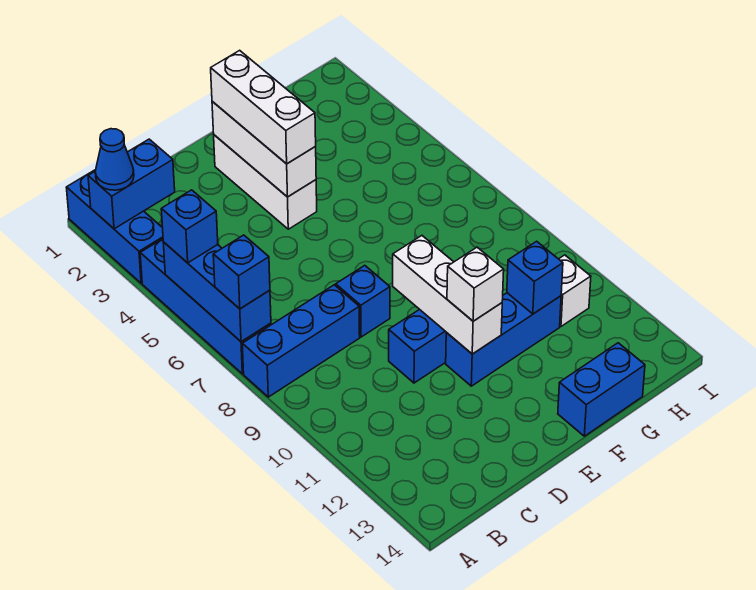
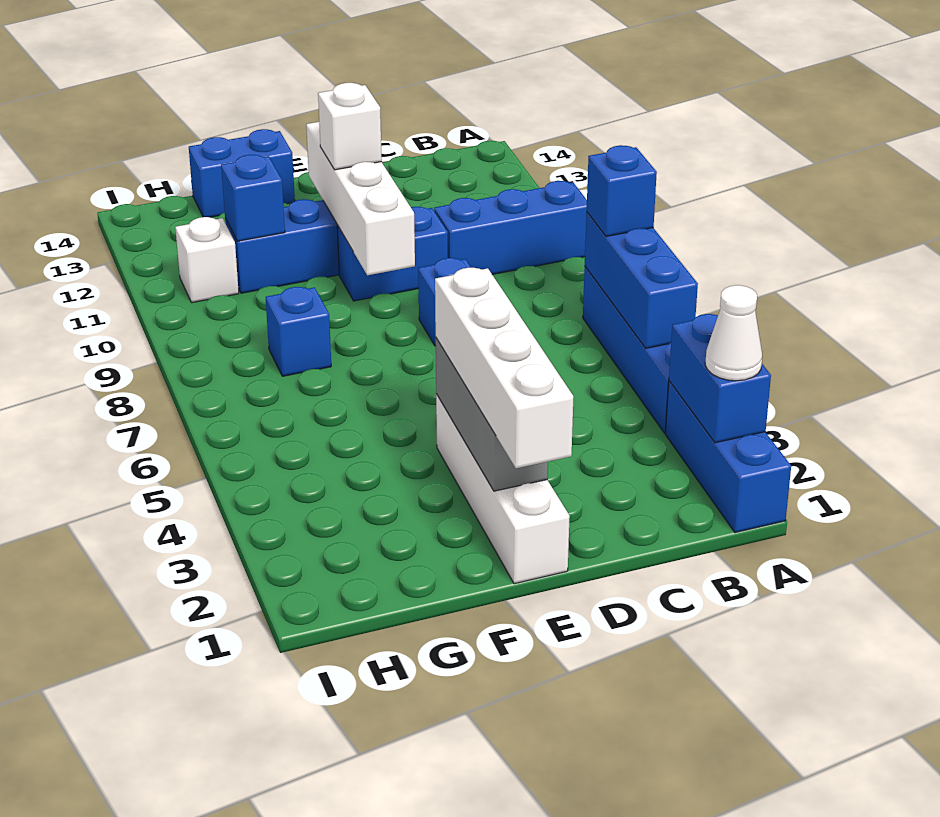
blue brick A2:B2 level 2 -> blue brick A2:A3 level 2
blue cone A2 level 3 -> white cone A2 level 3
blue brick A5 level 3 -> blue brick G8 level 1
blue brick A8:C8 level 1 -> blue brick A10:C10 level 1
white brick E2:E4 level 1 -> white brick E1:E4 level 1
white brick E2:E4 level 2 -> grey brick E2:E4 level 2
white brick E2:E4 level 3 -> white brick E1:E4 level 3
white brick E9:E11 level 2 -> white brick E9:E12 level 2

